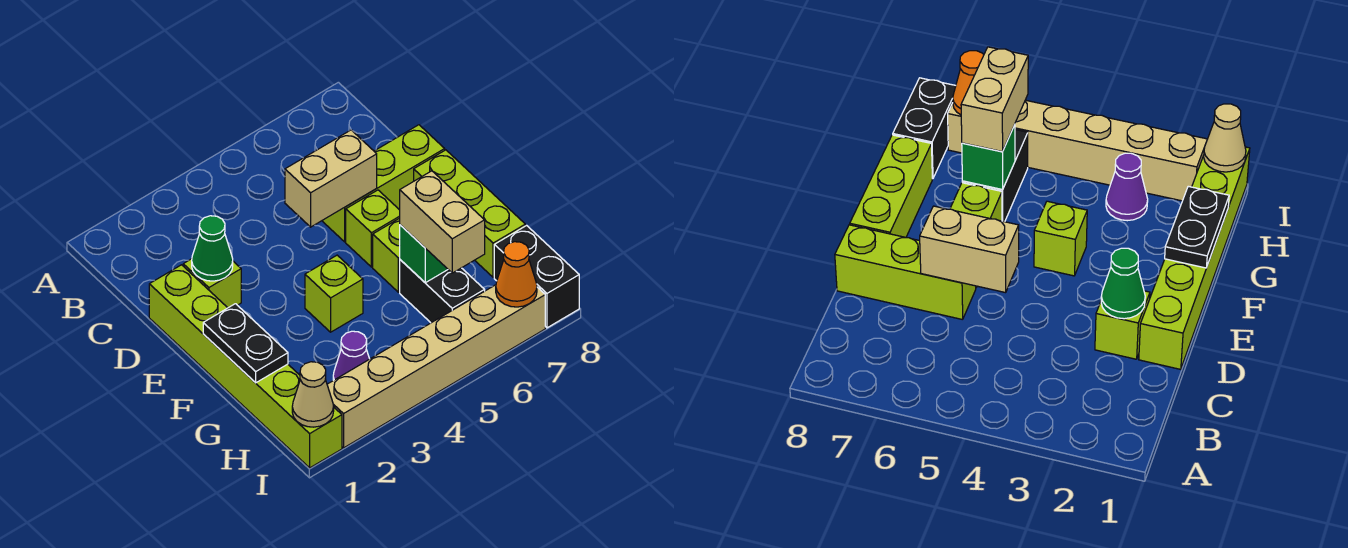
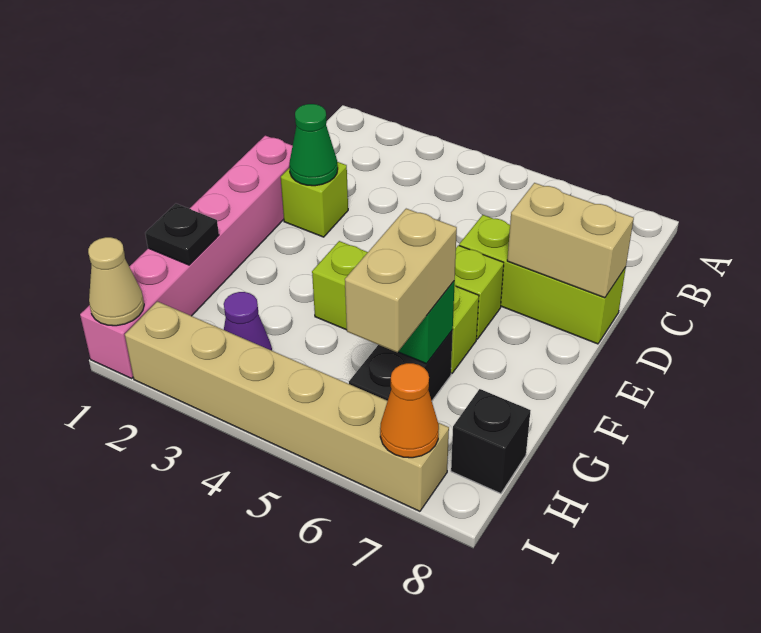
lime brick D1:I1 level 1 -> pink brick D1:I1 level 1
tan brick D5:D6 level 2 -> tan brick D7:D8 level 2
lime brick E8:G8 level 1 -> none
black plate F1:G1 level 2 -> black plate G1 level 2
black brick H8:I8 level 1 -> black brick H8 level 1

